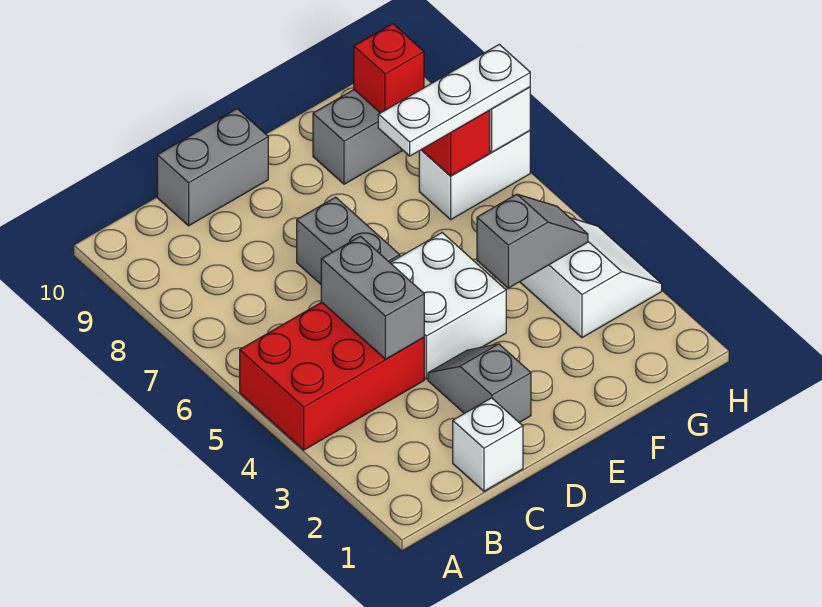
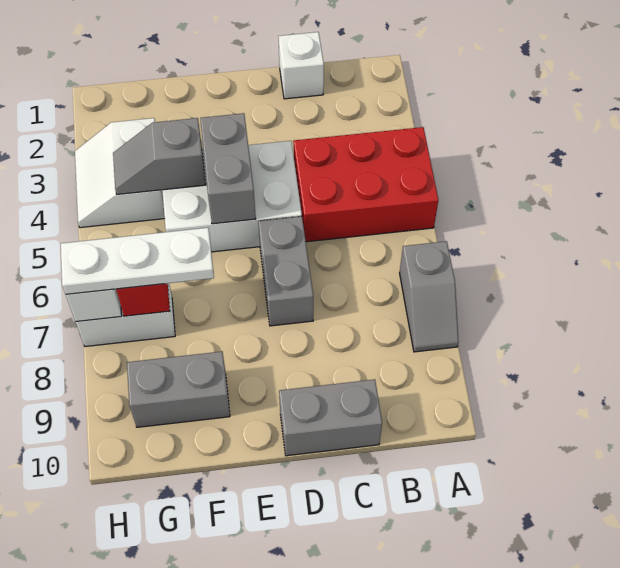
grey brick C4:C5 level 2 -> grey brick E4:E5 level 2
grey slope D2:D3 level 1 top 2 -> grey slope A7:A8 level 1 top 7
white brick D4:E5 level 1 -> white brick D4:F5 level 1
red brick G9 level 2 -> none

